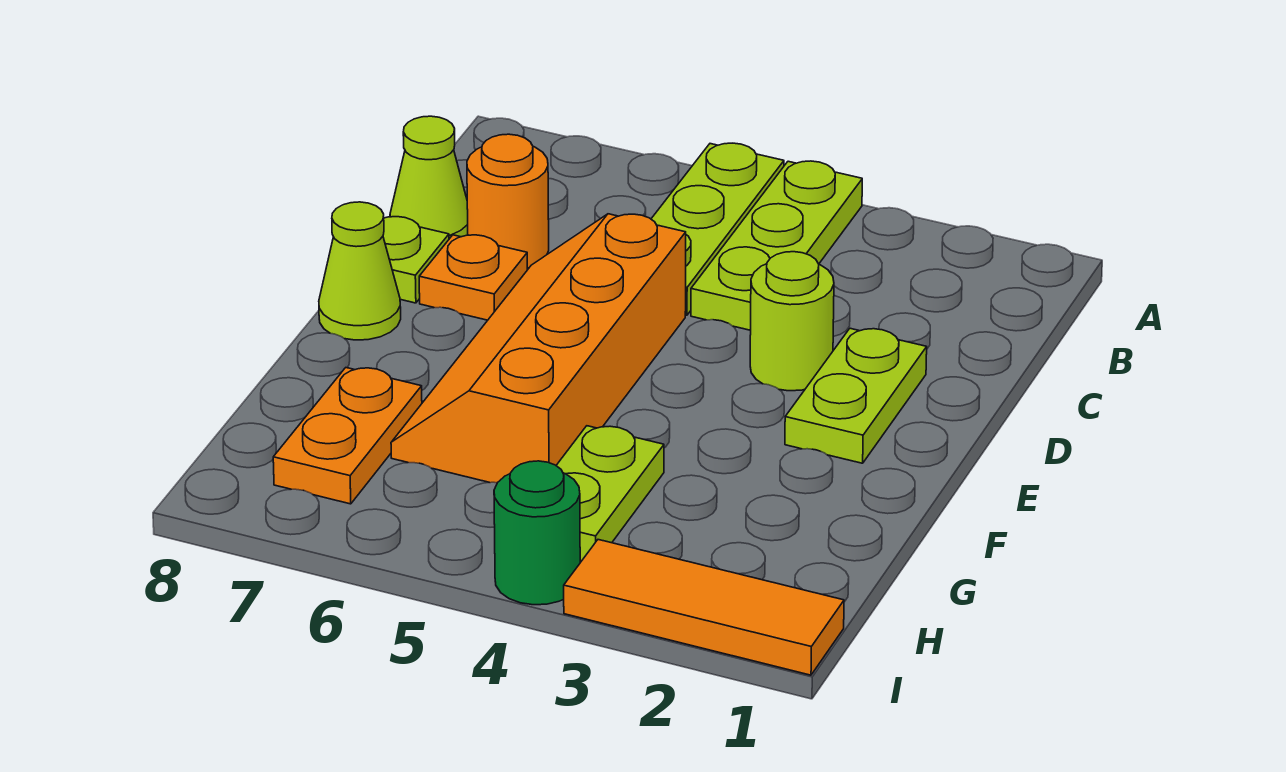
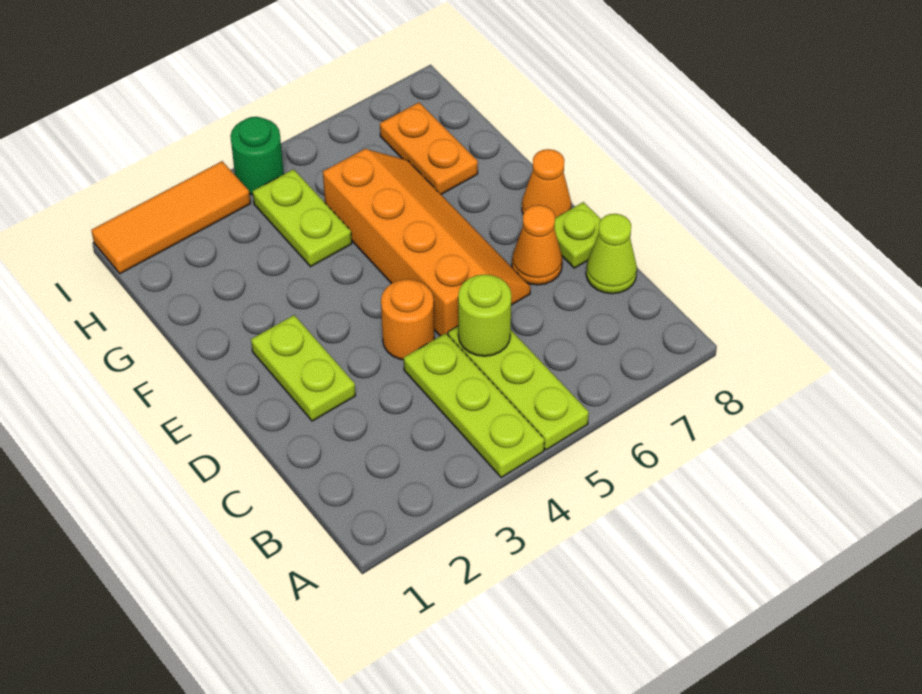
orange round brick C7 level 1 -> orange round brick D4 level 1
lime round brick D3 level 1 -> lime round brick C5 level 2
orange plate D7 level 1 -> orange cone D7 level 1
lime cone E8 level 1 -> orange cone E8 level 1

